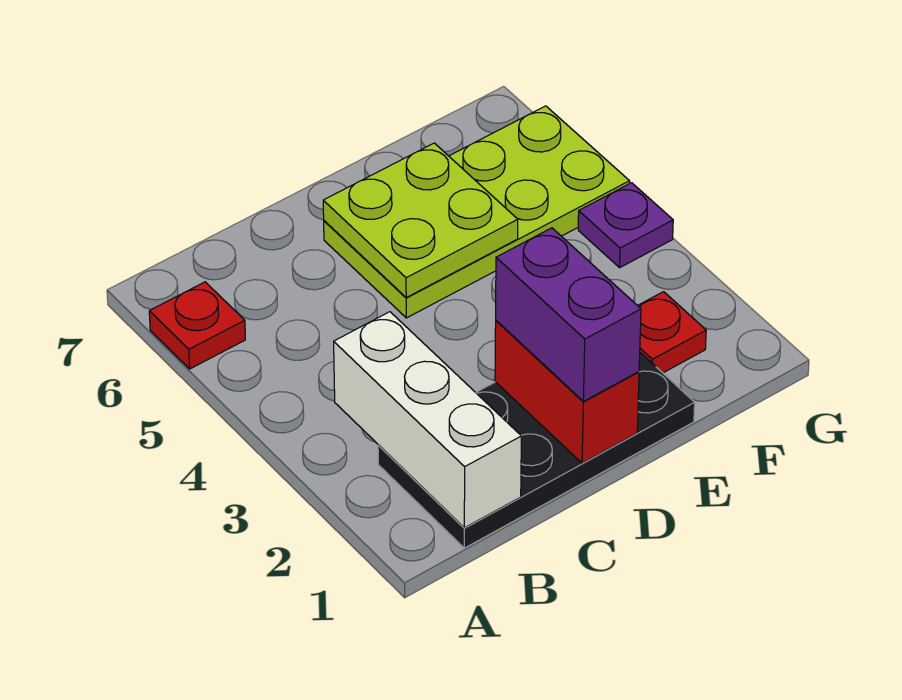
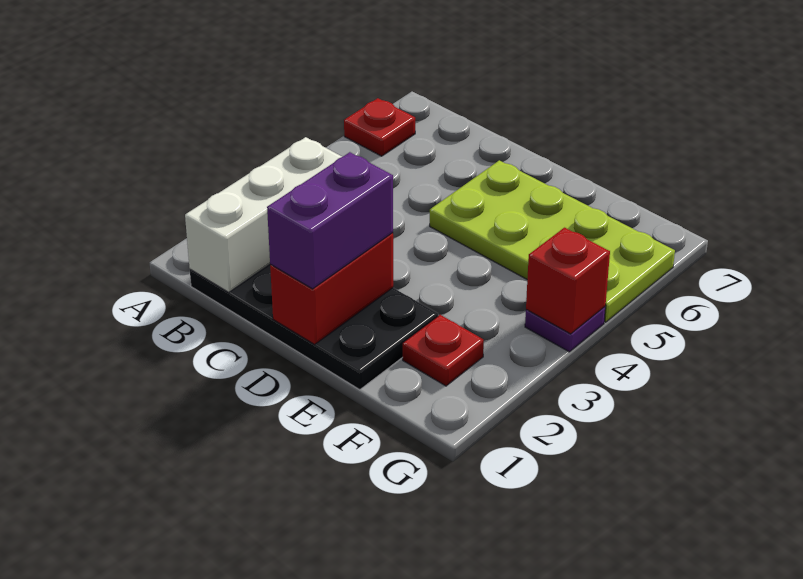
lime plate D5:E6 level 2 -> none
none -> red brick G4 level 2

